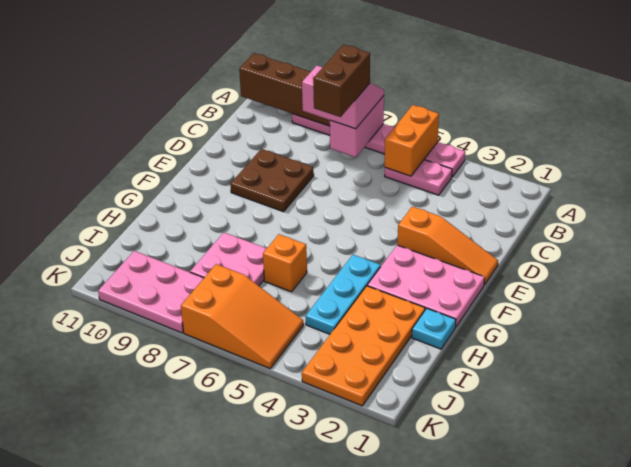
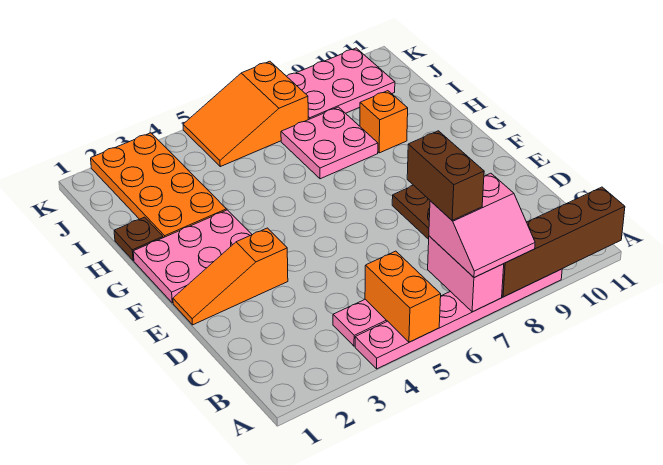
cyan plate G4:I4 level 1 -> none
cyan plate H1 level 1 -> brown plate H1 level 1
orange brick H6 level 1 -> orange brick H9 level 1

